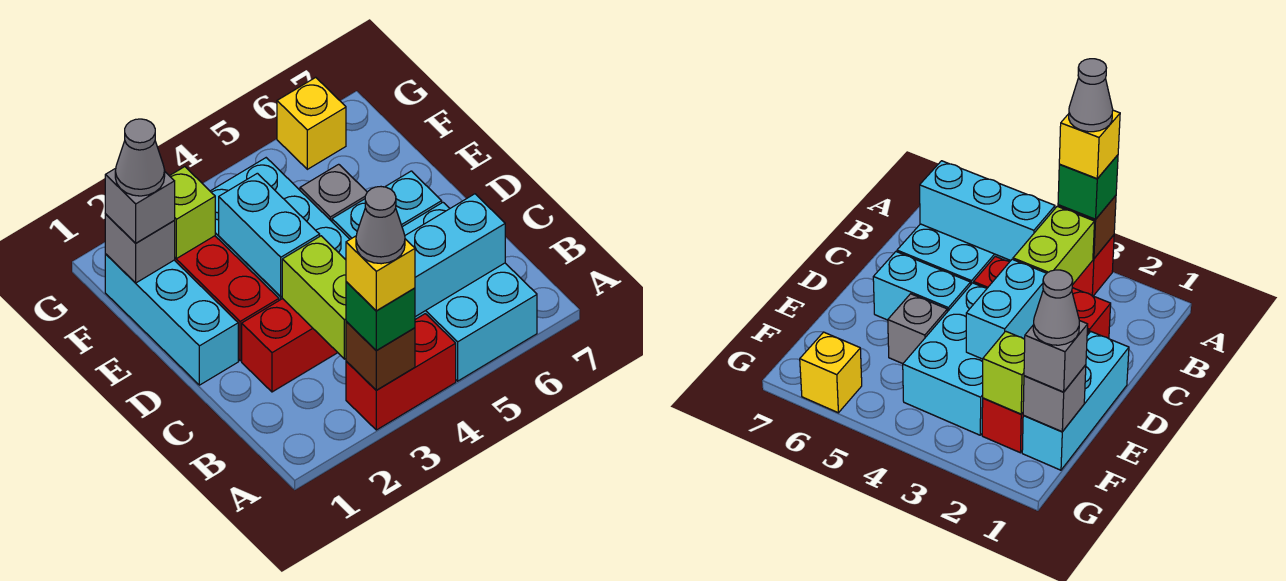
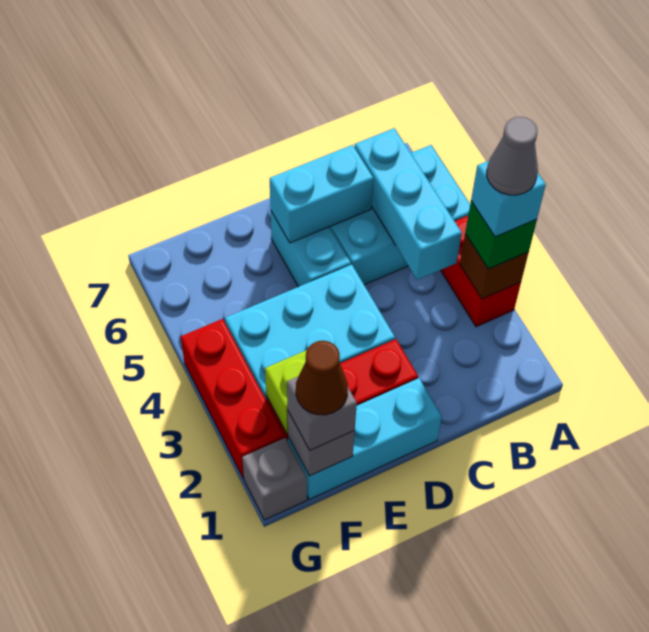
yellow brick A3 level 4 -> cyan brick A3 level 4
lime brick B3:C3 level 2 -> none
red brick C2:C4 level 1 -> red brick G2:G4 level 1
cyan brick D3:E3 level 2 -> cyan brick C6:D6 level 2
grey brick E5 level 1 -> grey brick G1 level 1
grey cone F1 level 4 -> brown cone F1 level 4
yellow brick G6 level 1 -> none

